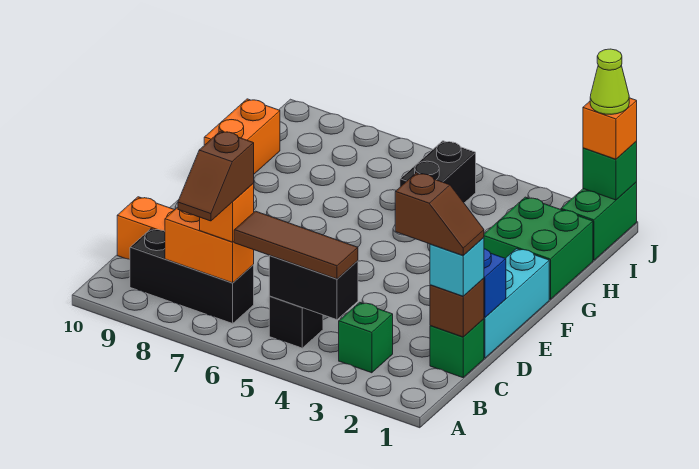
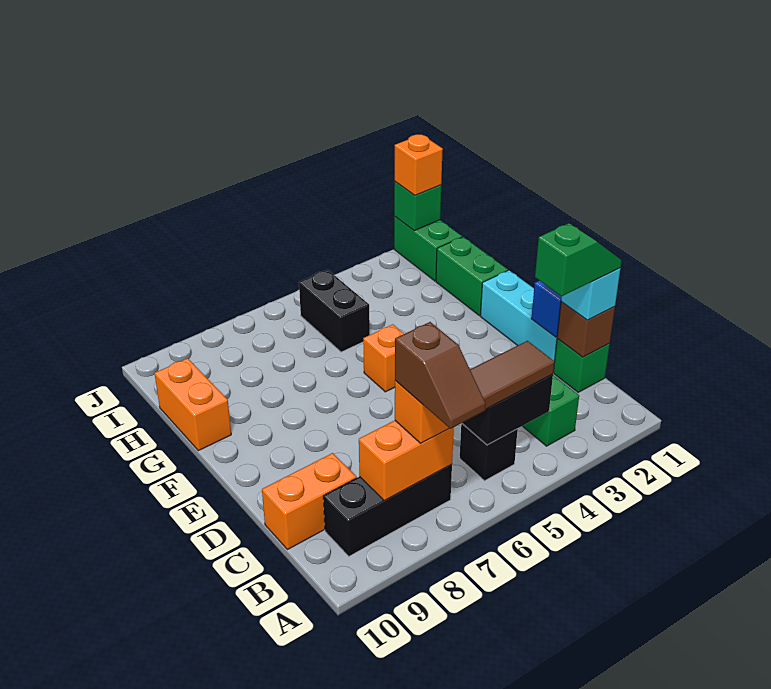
brown slope C1:C2 level 4 top 2 -> green slope C1:C2 level 4 top 2
none -> orange brick F5 level 1
green brick G1:H2 level 1 -> green brick G1:H1 level 1
lime cone J1 level 4 -> none

